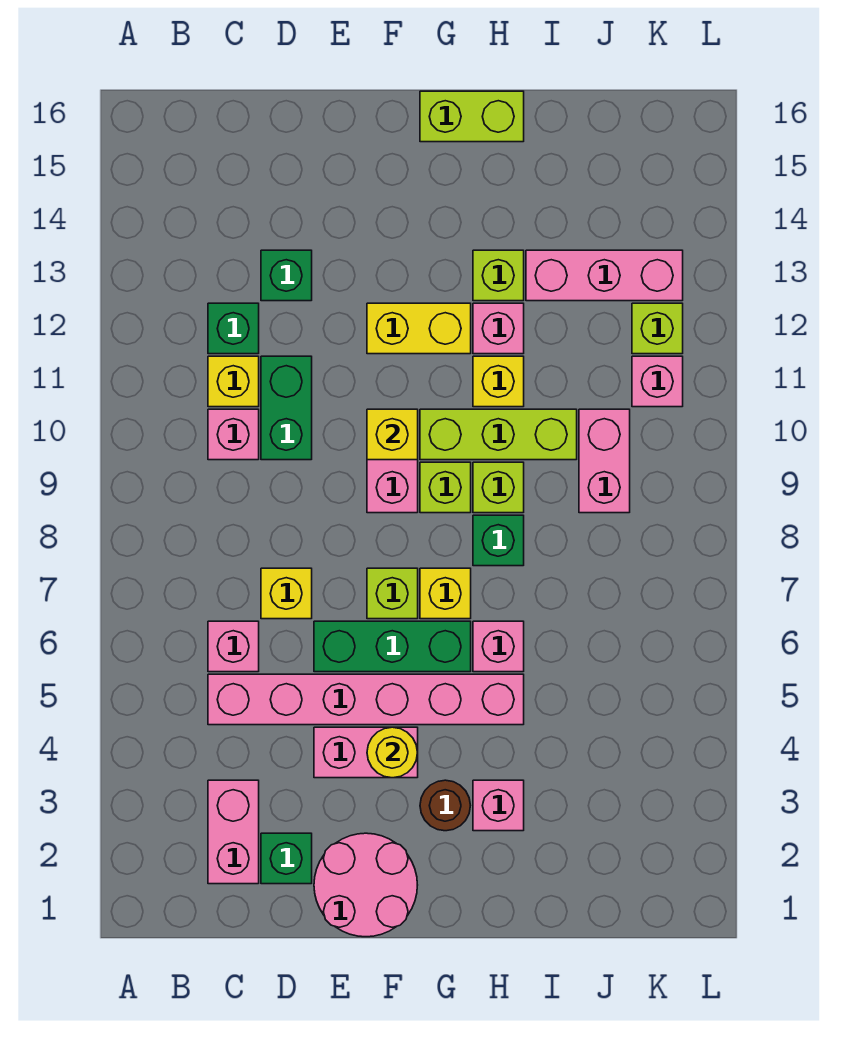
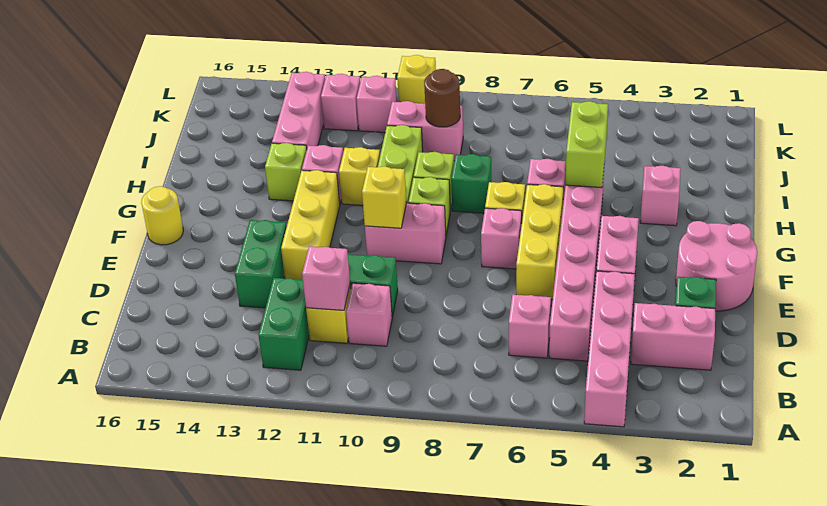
none -> pink brick A4:D4 level 1
none -> pink brick C11 level 2
green brick C12 level 1 -> green brick B12:C12 level 1
yellow brick D7 level 1 -> yellow brick L10 level 1
green brick D13 level 1 -> green brick D13:E13 level 1
green brick E6:G6 level 1 -> yellow brick E6:G6 level 1
yellow round brick F4 level 2 -> yellow round brick F16 level 1
lime brick F7 level 1 -> pink brick F7 level 1
yellow brick F12:G12 level 1 -> yellow brick E12:G12 level 1
brown round brick G3 level 1 -> brown round brick J9 level 2
lime brick G16:H16 level 1 -> lime brick H5:I5 level 2
lime brick K12 level 1 -> pink brick K12 level 1

